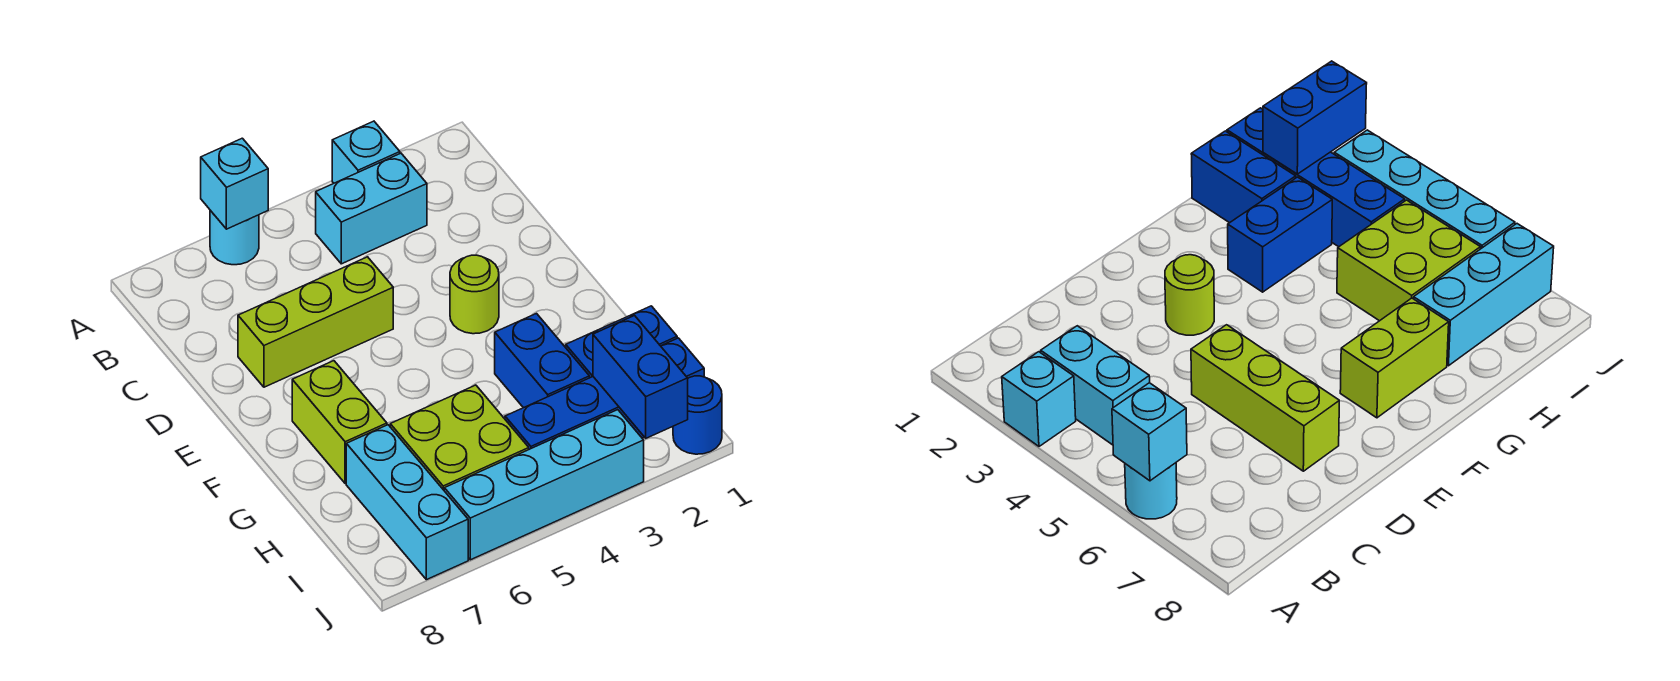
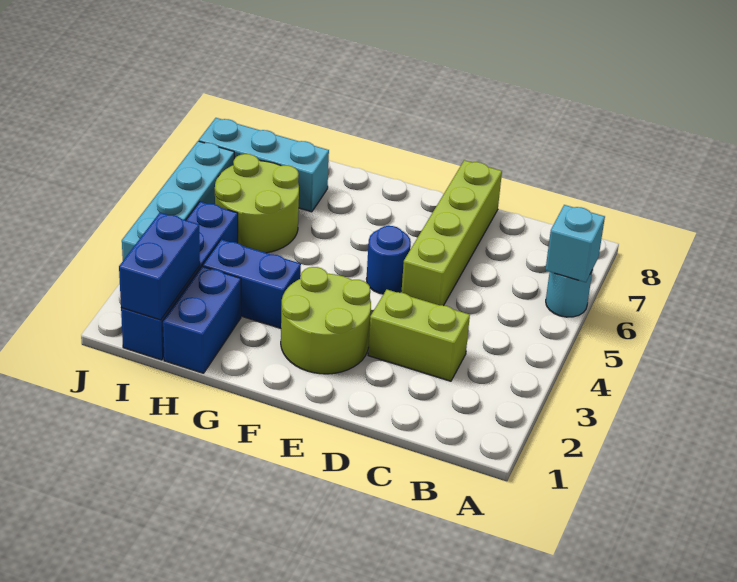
cyan brick A3 level 1 -> none
cyan brick B3:B4 level 1 -> none
lime brick D5:D7 level 1 -> lime brick D5:D8 level 1
lime round brick E3 level 1 -> lime round brick E2:F3 level 1
lime brick F7:G7 level 1 -> lime brick C3:D3 level 1
lime brick H5:I6 level 1 -> lime round brick H5:I6 level 1
blue brick I2:J2 level 2 -> blue brick I1:I2 level 2
blue round brick J1 level 1 -> blue round brick E5 level 1

